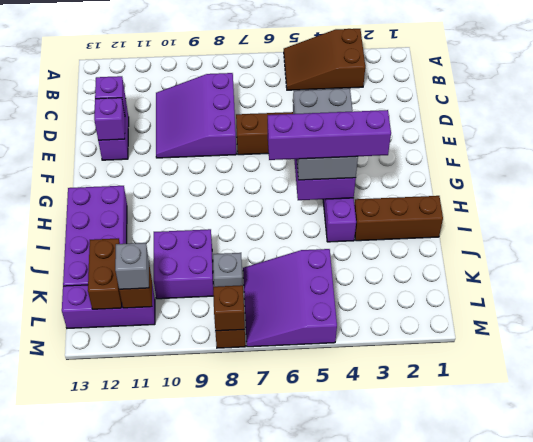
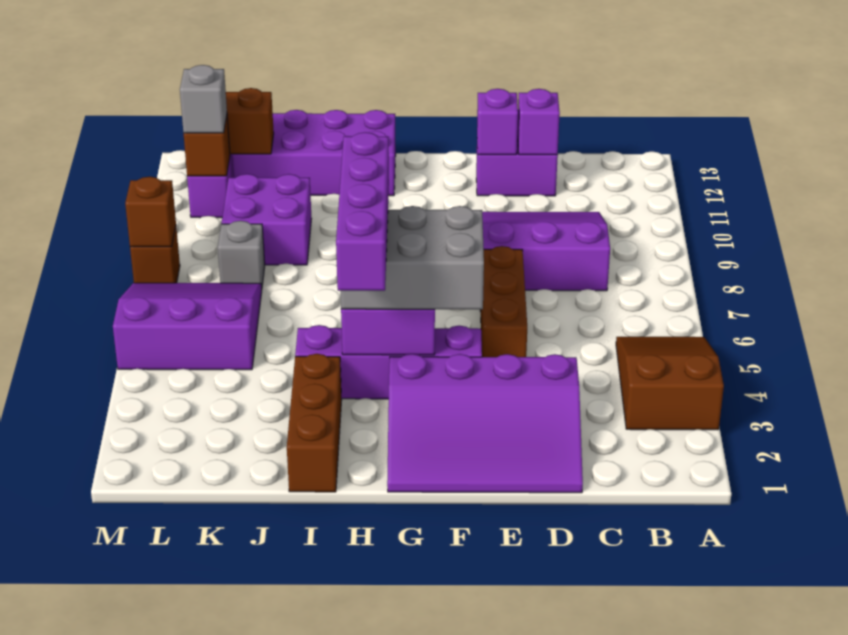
none -> purple slope D1:G3 level 1 top 3

